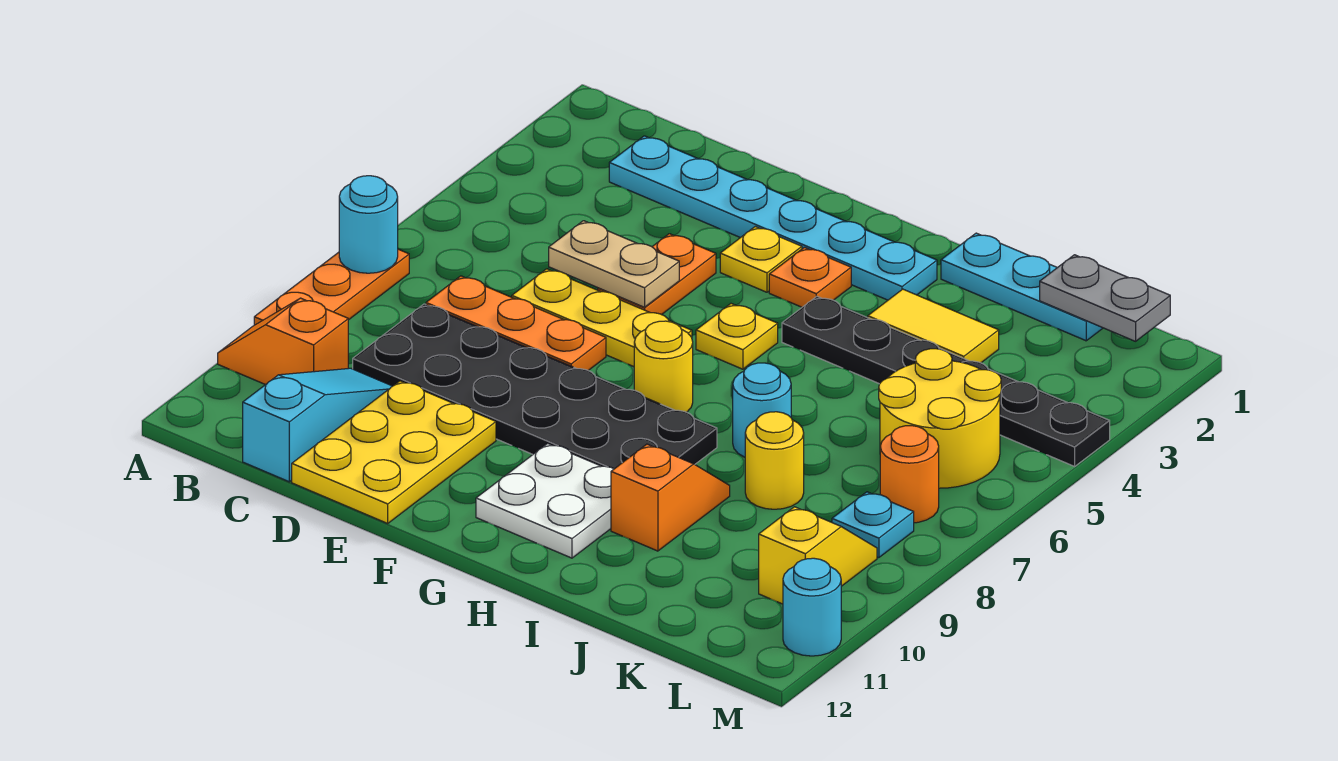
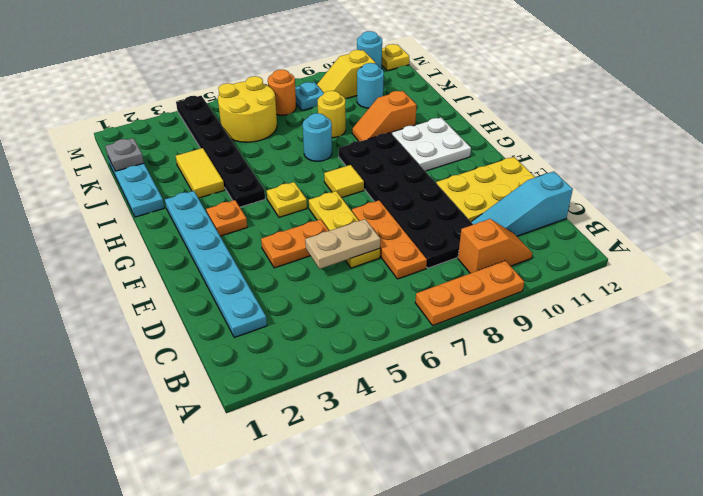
cyan round brick A7 level 2 -> cyan round brick K10 level 1
orange slope A10:B10 level 1 top B -> orange slope B9:B10 level 1 top 9
tan plate D5:E5 level 2 -> tan plate D5:D6 level 2
yellow plate F3 level 1 -> yellow plate M12 level 1
yellow round brick G7 level 1 -> yellow tile G7 level 1
grey plate K1:L1 level 2 -> grey plate K1 level 2

